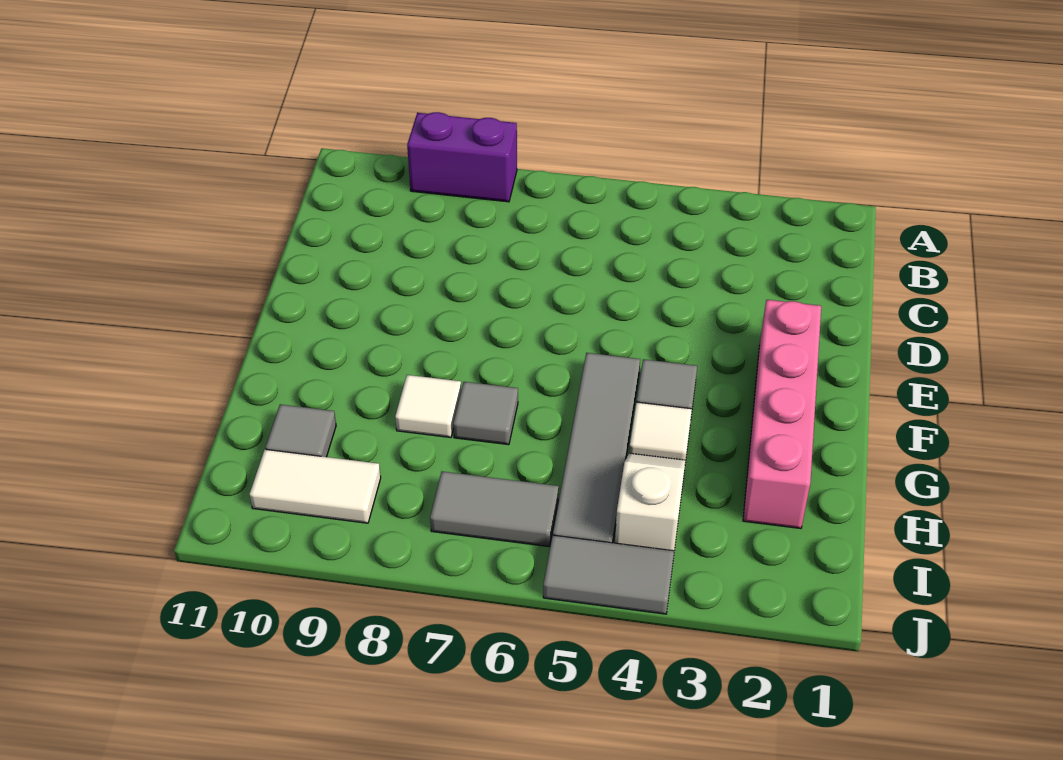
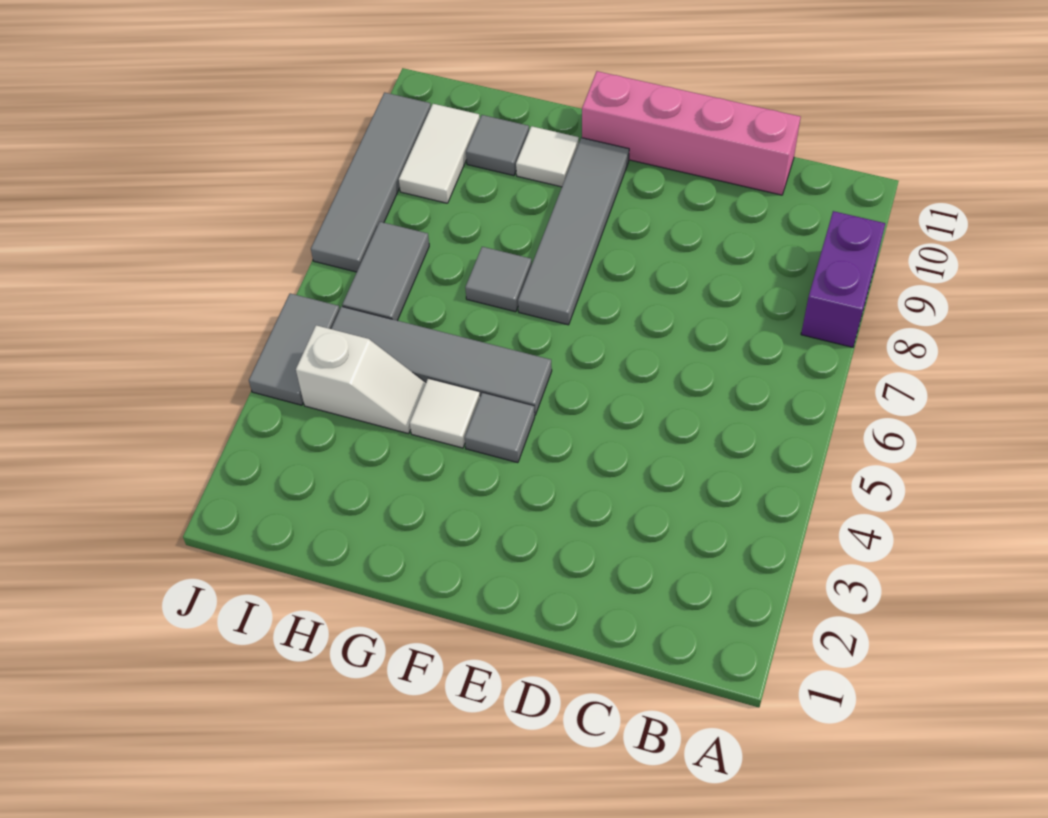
pink brick E2:H2 level 1 -> pink brick C11:F11 level 1
none -> grey tile F7:F10 level 1
white tile G8 level 1 -> white tile G10 level 1
none -> grey tile J7:J10 level 1

